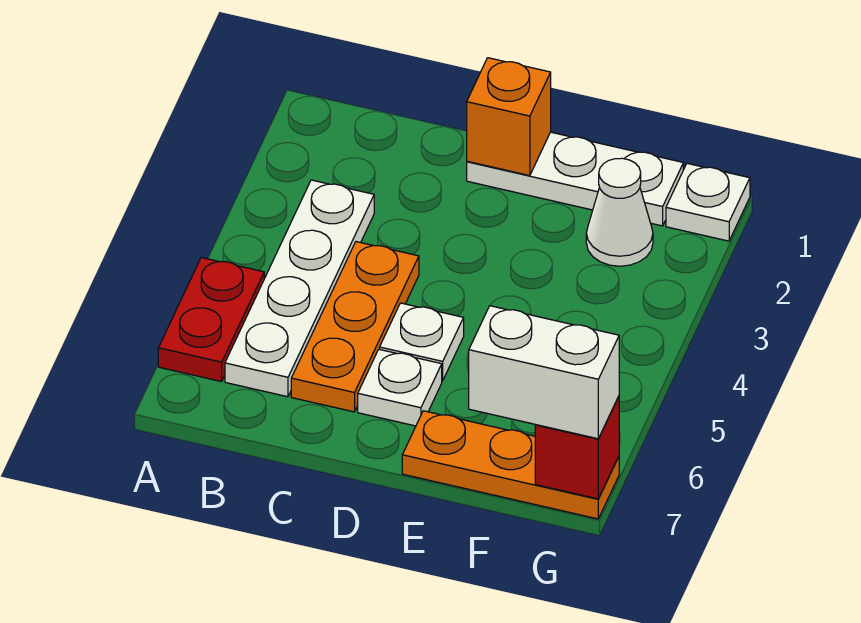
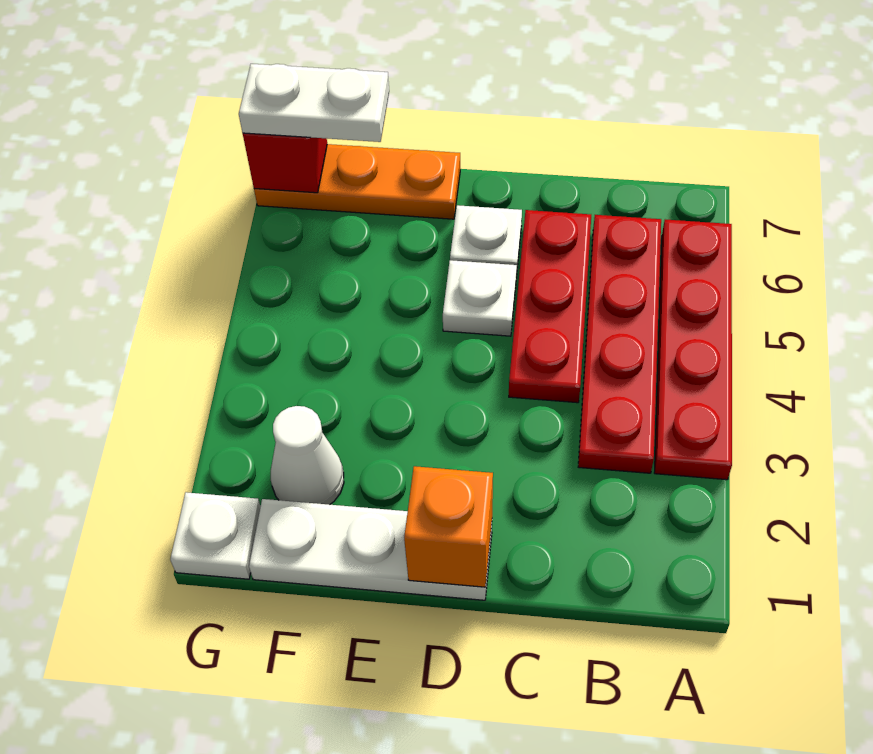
red plate A5:A6 level 1 -> red plate A3:A6 level 1
white plate B3:B6 level 1 -> red plate B3:B6 level 1
orange plate C4:C6 level 1 -> red plate C4:C6 level 1
white brick F7:G7 level 3 -> white plate F7:G7 level 3

